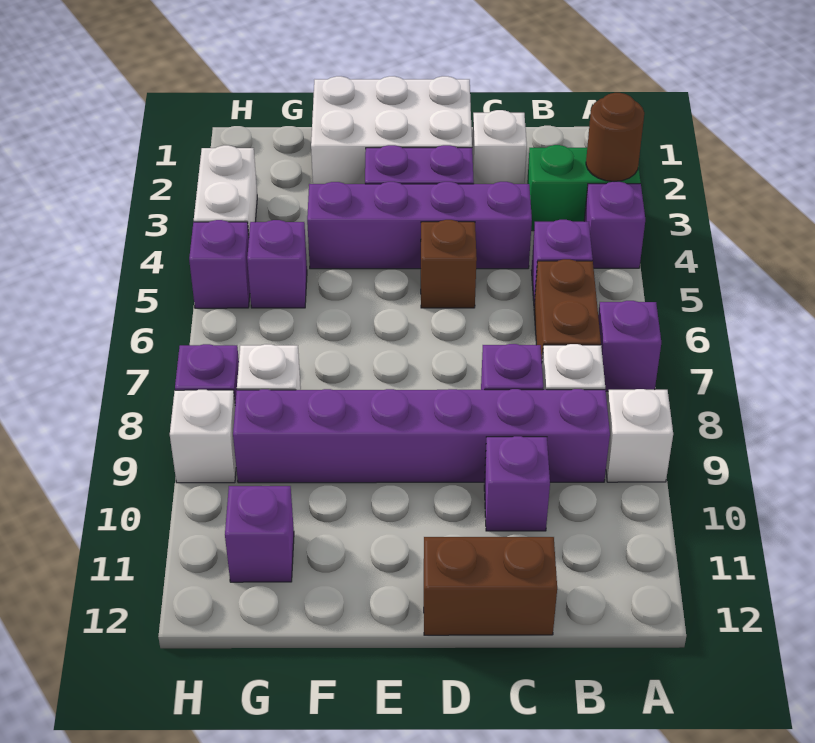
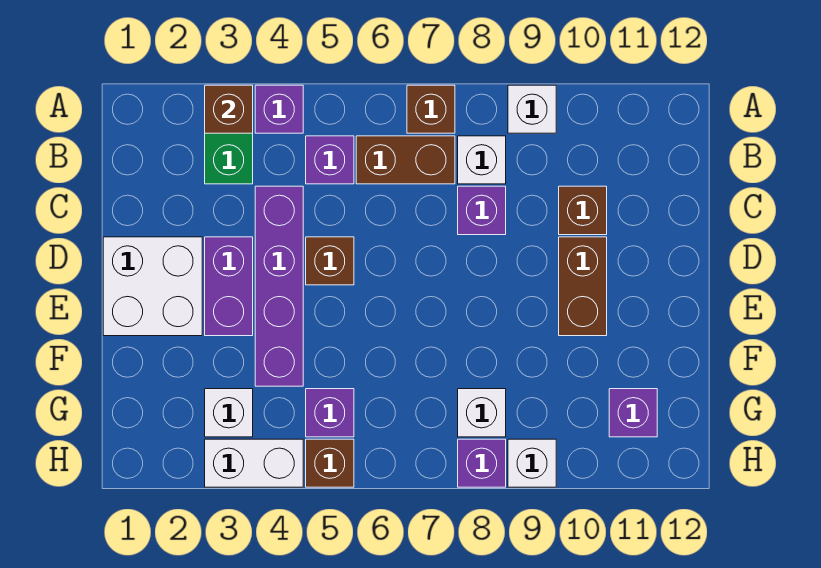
brown round brick A3 level 2 -> brown brick A3 level 2
purple brick A7 level 1 -> brown brick A7 level 1
purple brick B9:G9 level 1 -> none
white brick C2 level 1 -> white brick G3 level 1
purple brick C10 level 1 -> brown brick C10 level 1
brown brick C12:D12 level 1 -> brown brick D10:E10 level 1
white brick D1:F2 level 1 -> white brick D1:E2 level 1
purple brick H5 level 1 -> brown brick H5 level 1

